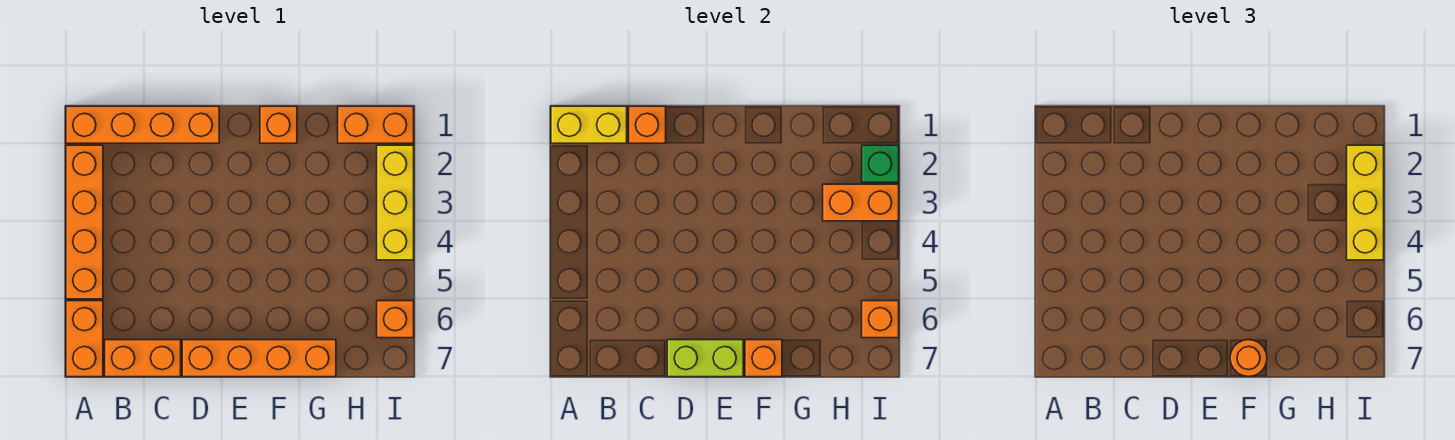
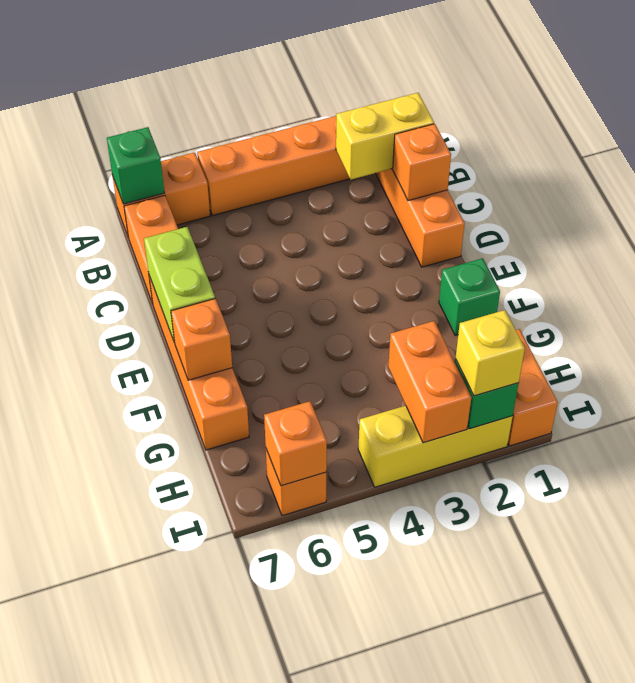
yellow brick A1:B1 level 2 -> yellow brick B1:B2 level 2
none -> green brick A7 level 2
orange brick F1 level 1 -> green brick F1 level 1
orange round brick F7 level 3 -> none
yellow brick I2:I4 level 3 -> yellow brick I2 level 3

